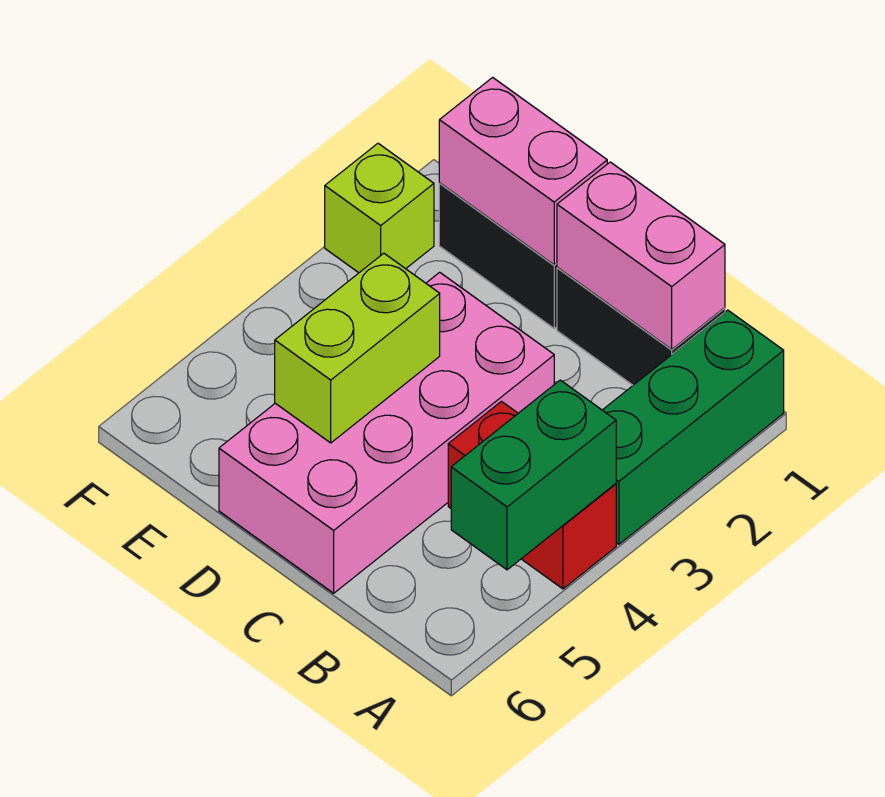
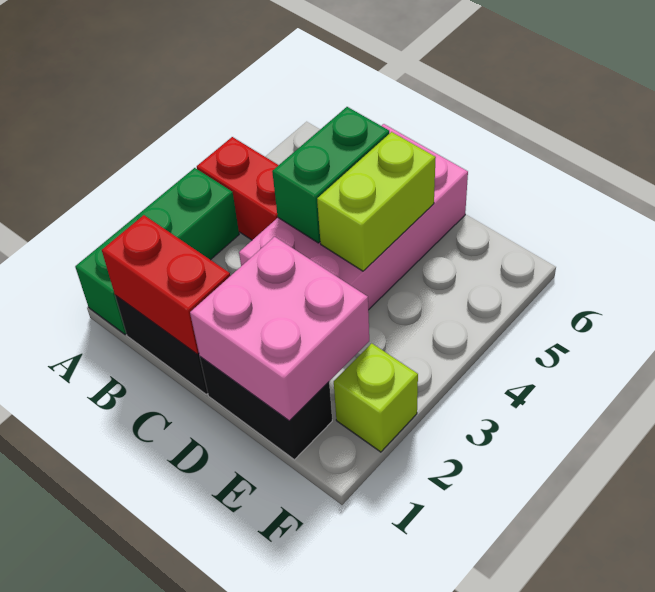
green brick A4:A5 level 2 -> green brick C4:C5 level 2
pink brick B1:C1 level 2 -> red brick B1:C1 level 2
pink brick D1:E1 level 2 -> pink brick D1:E2 level 2

